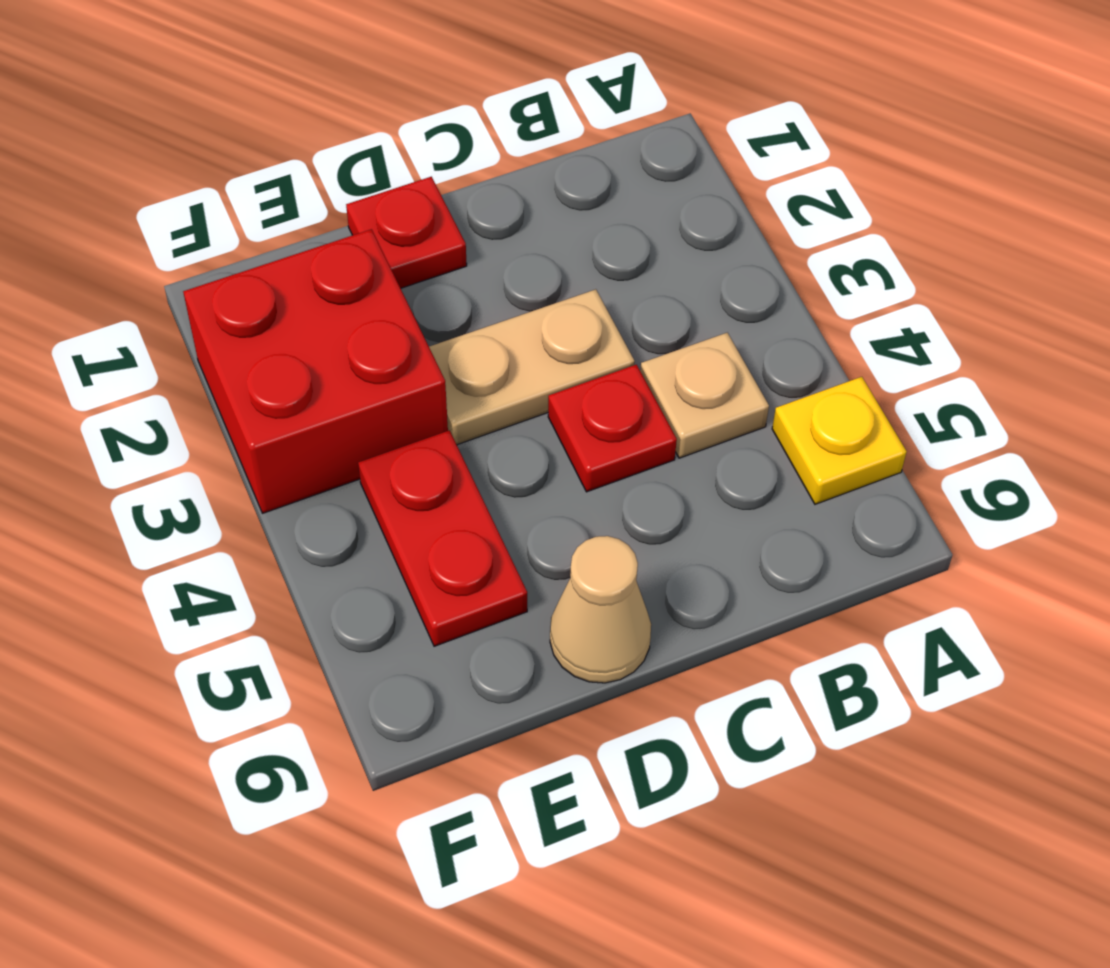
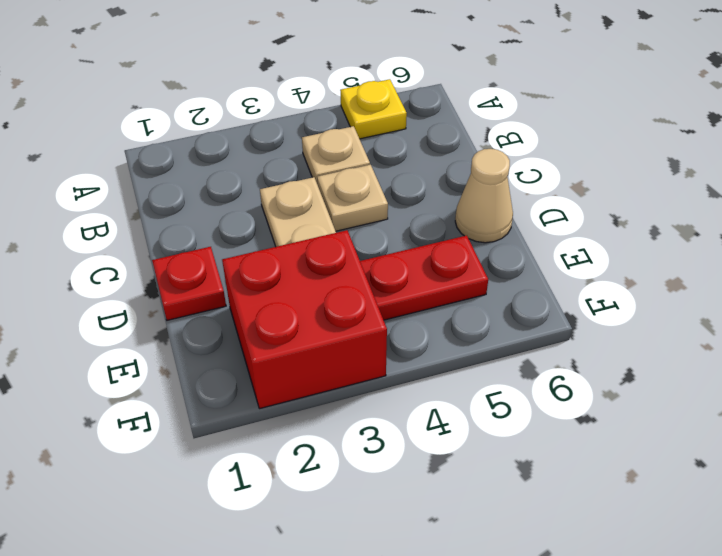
red plate C4 level 1 -> tan plate C4 level 1

